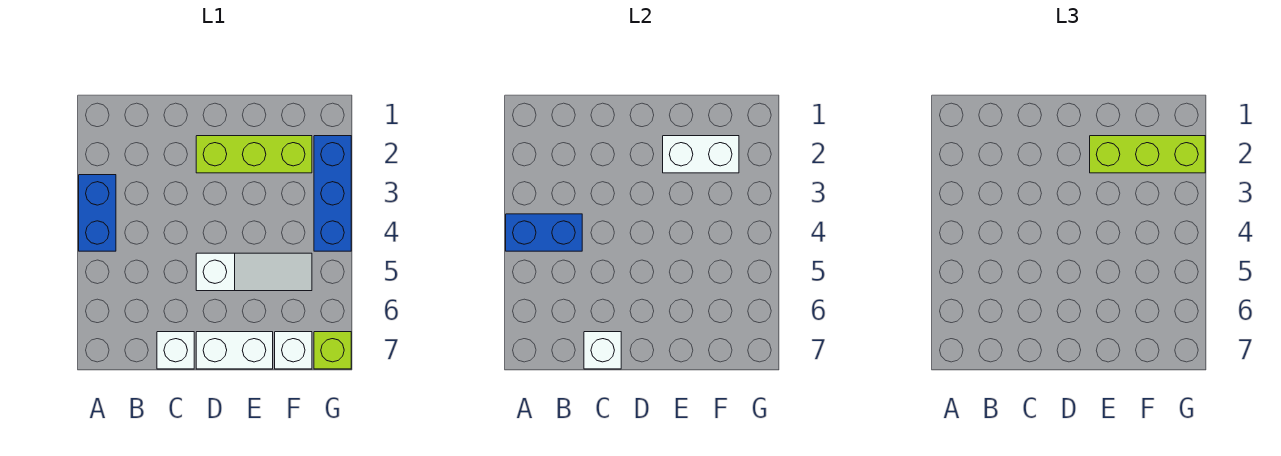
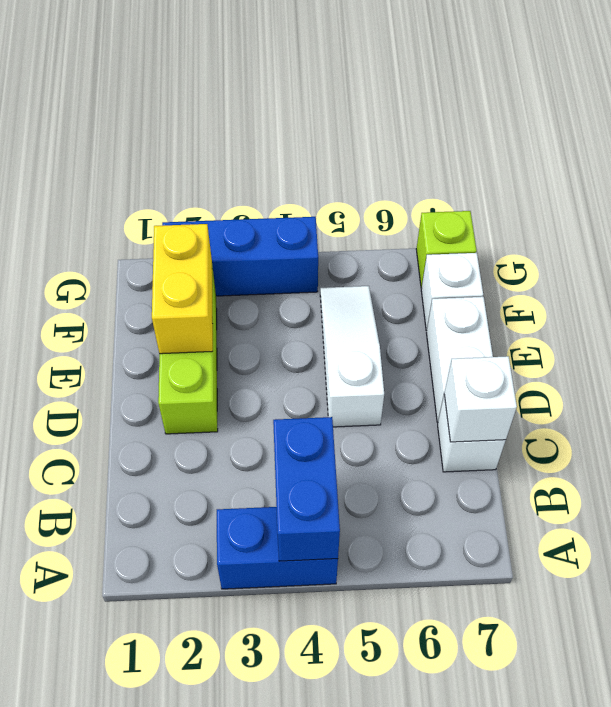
white brick E2:F2 level 2 -> yellow brick E2:F2 level 2
lime brick E2:G2 level 3 -> none

